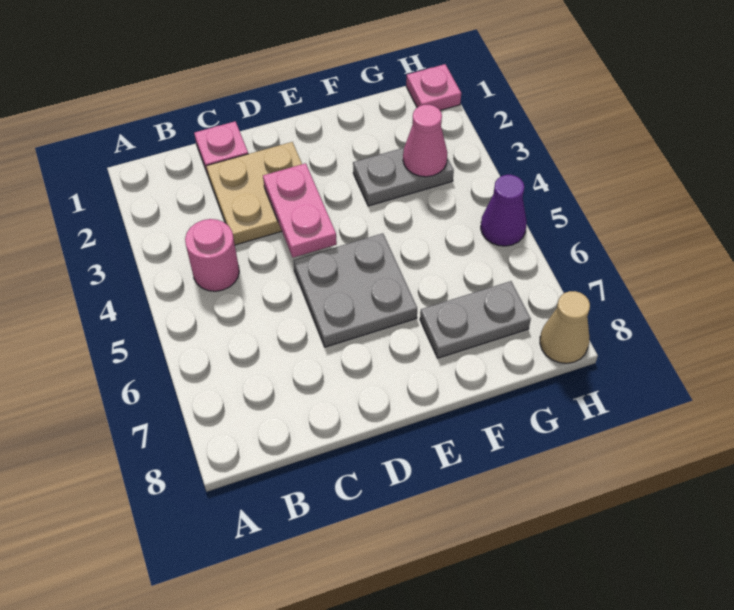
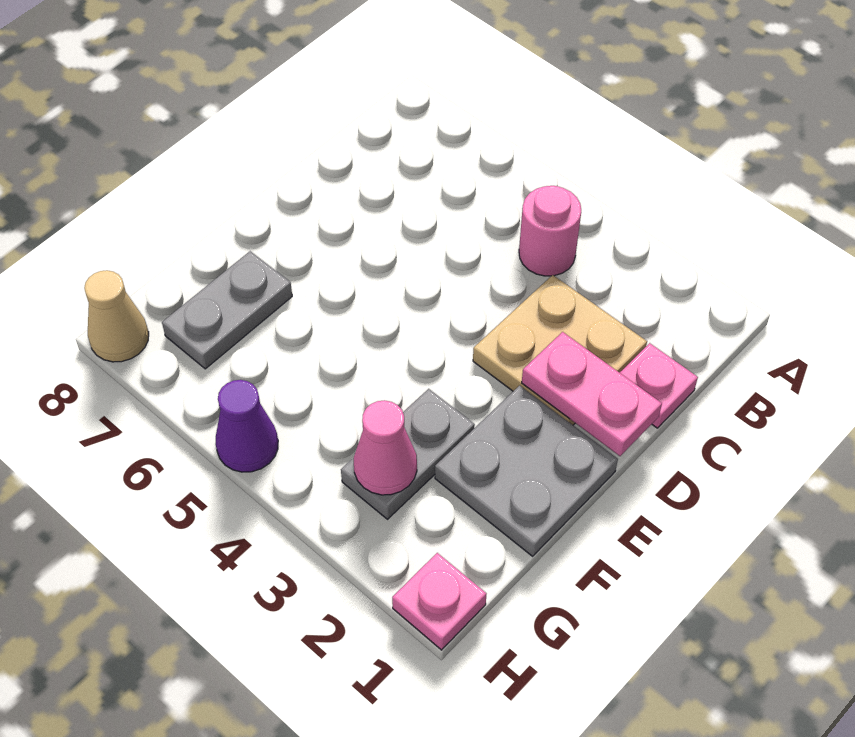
pink plate D3:D4 level 2 -> pink plate D1:D2 level 2
grey plate D5:E6 level 1 -> grey plate E1:F2 level 1

